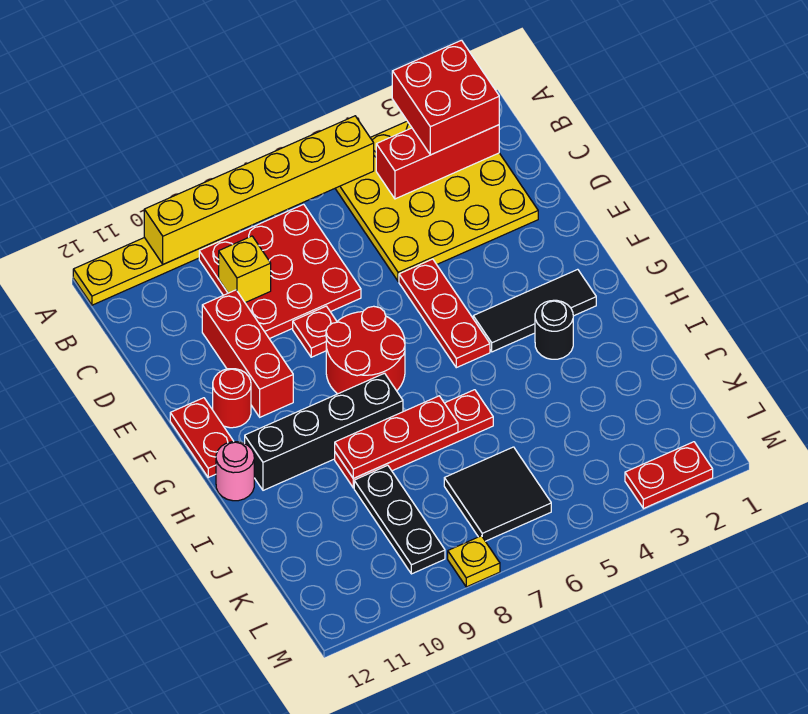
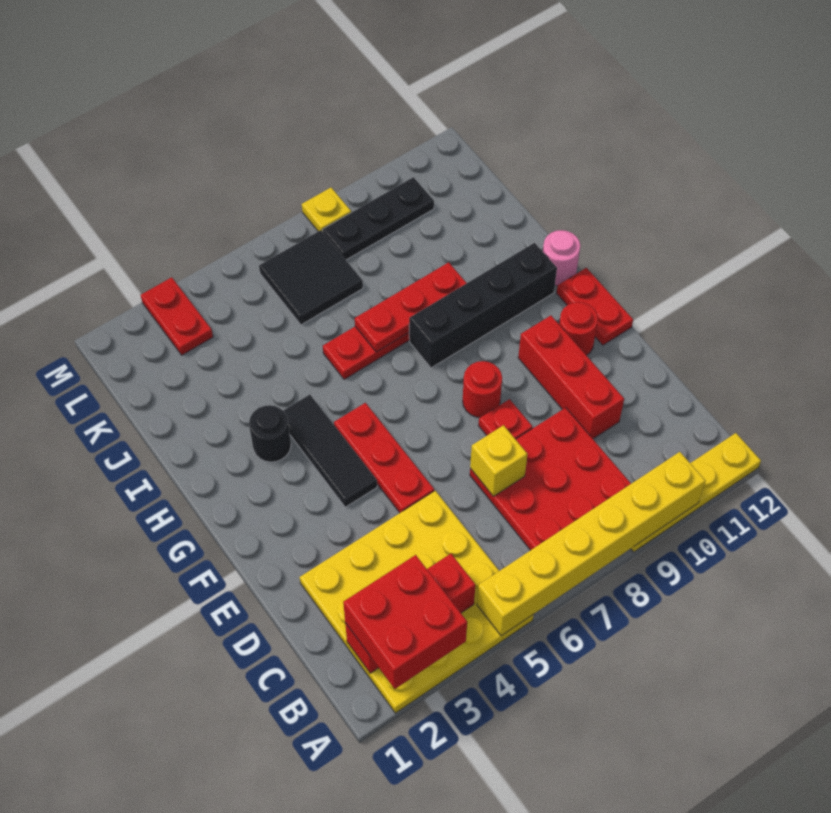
yellow brick C9 level 2 -> yellow brick D7 level 2
red round brick F7:G8 level 1 -> red round brick F8 level 1
black tile G2:G4 level 1 -> black tile F4:H4 level 1
black plate J9:L9 level 1 -> black plate L8:L10 level 1
red plate M2:M3 level 1 -> red plate L3:M3 level 1

